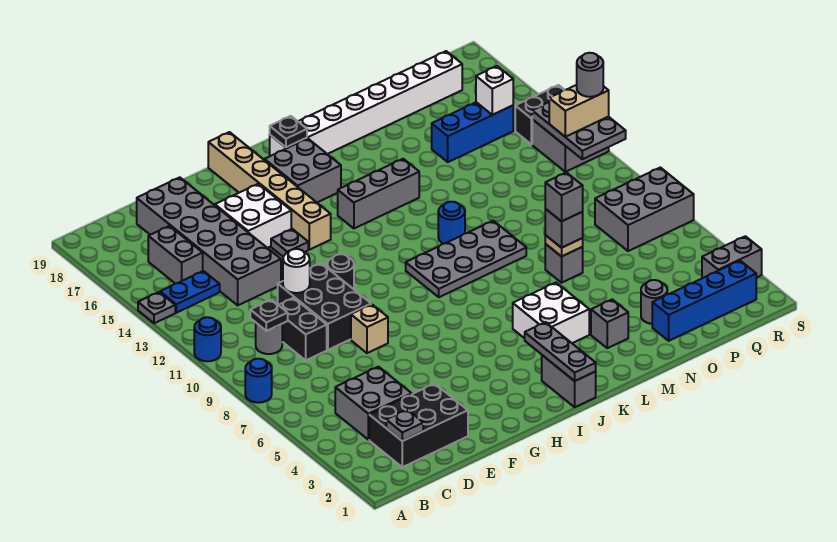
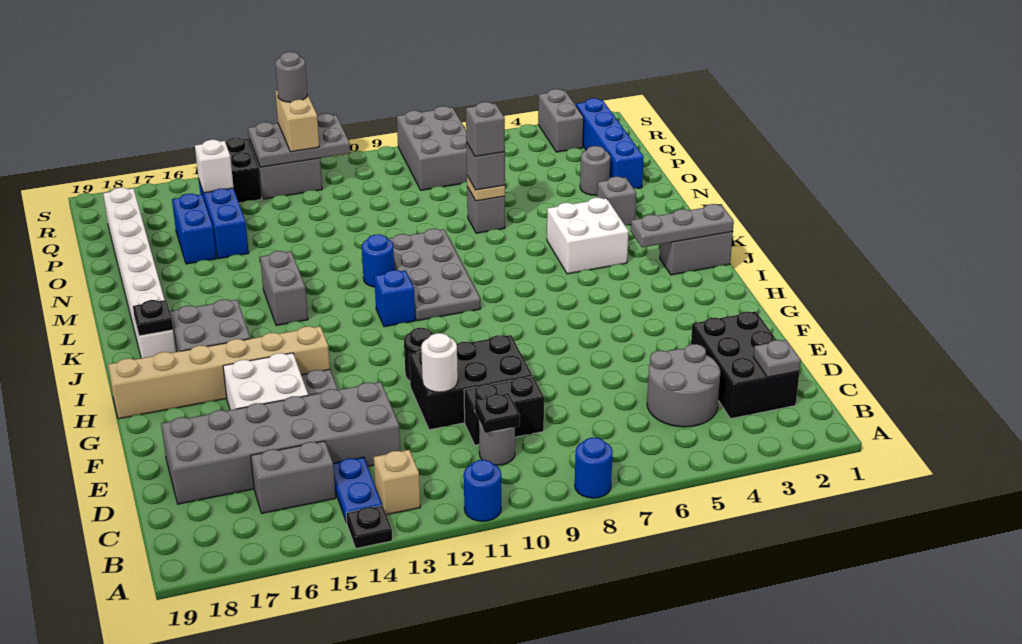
grey plate A14 level 1 -> black plate A14 level 1
grey brick C4:D5 level 1 -> grey round brick C4:D5 level 1
tan brick F8 level 1 -> tan brick B13 level 1
none -> blue brick J11 level 1
grey brick J14:L14 level 1 -> grey brick K14:L14 level 1
none -> blue brick O16:P16 level 1

